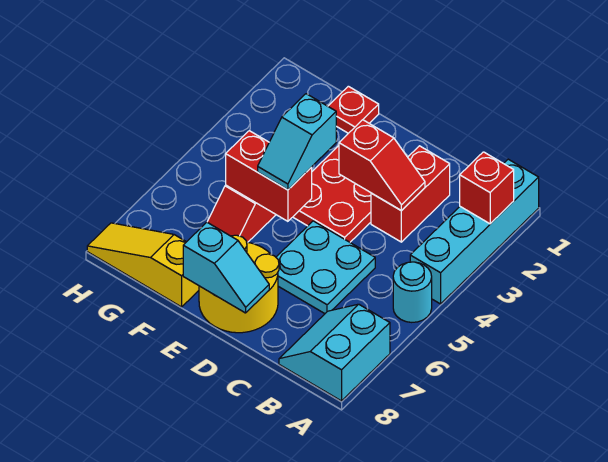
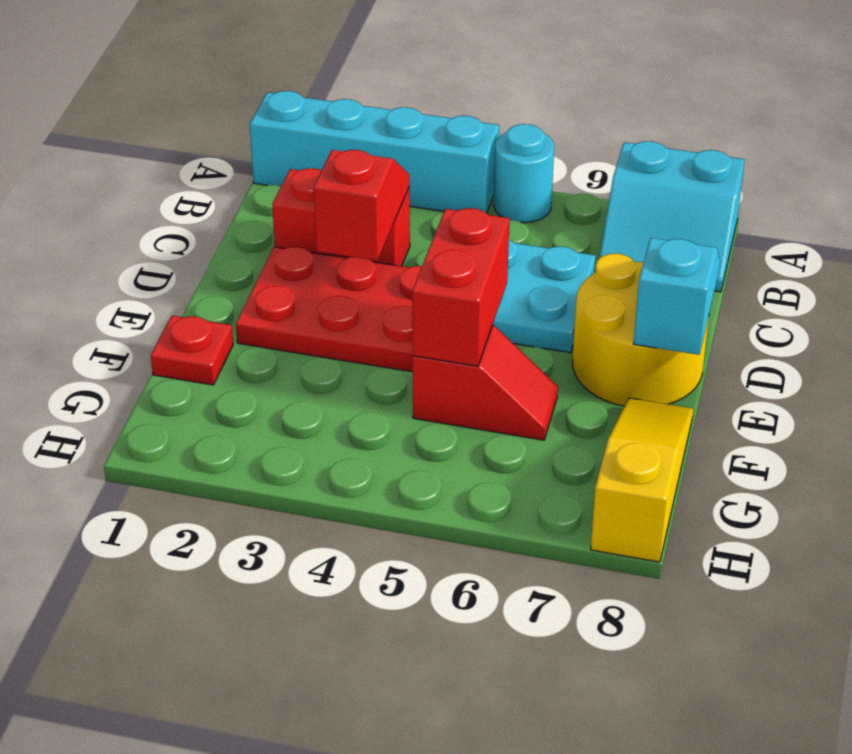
red brick A2 level 2 -> none
cyan slope E4:E5 level 3 top 4 -> none
yellow slope F8:H8 level 1 top F -> yellow slope F8:H8 level 1 top H

